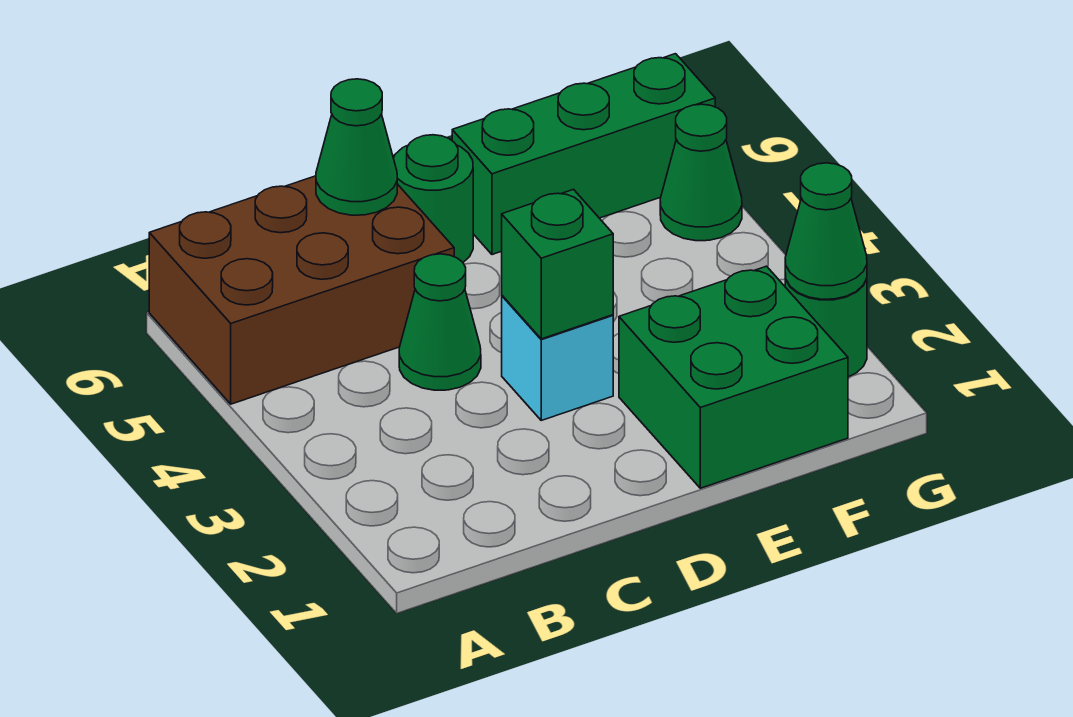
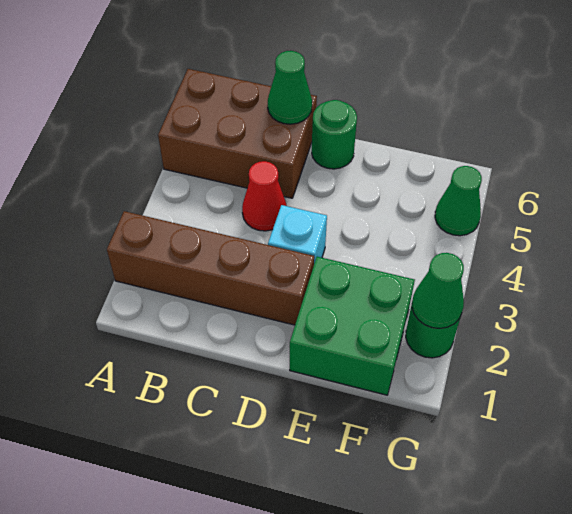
none -> brown brick A2:D2 level 1
green cone C4 level 1 -> red cone C4 level 1
green brick D3 level 2 -> none
green brick E6:G6 level 1 -> none

